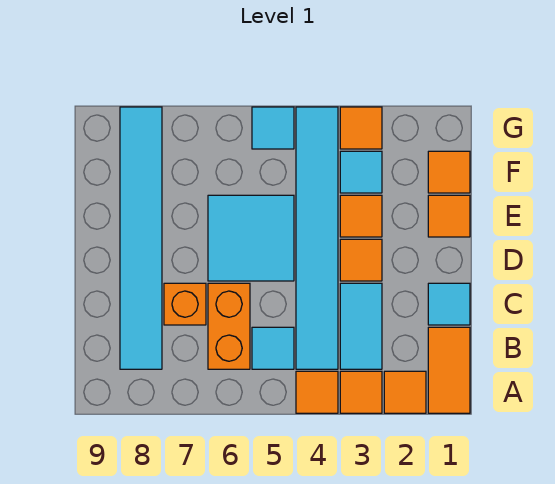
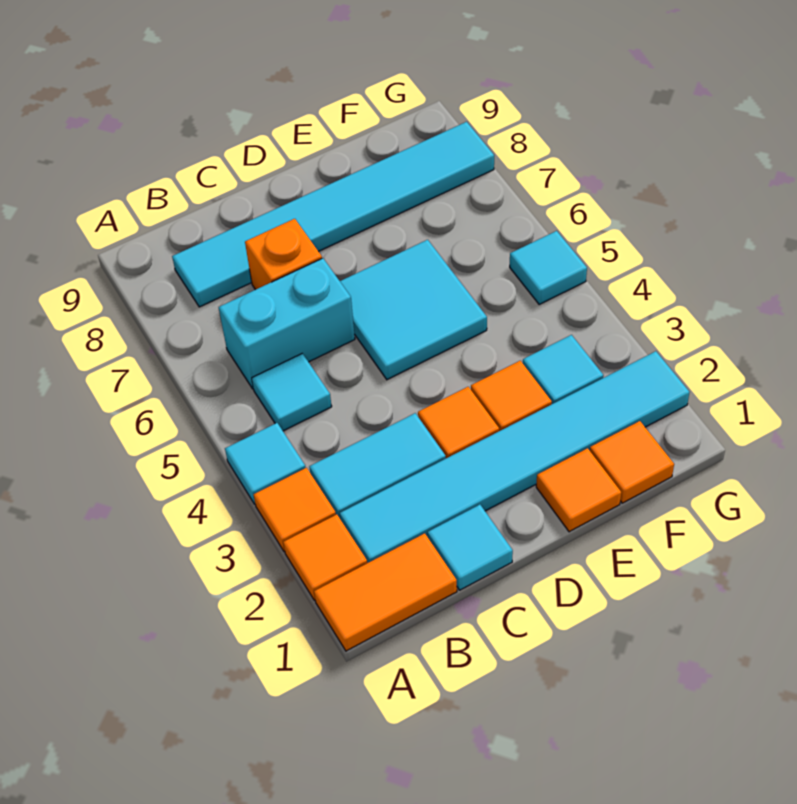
orange tile A4 level 1 -> cyan tile A4 level 1
cyan tile B4:G4 level 1 -> cyan tile B2:G2 level 1
orange brick B6:C6 level 1 -> cyan brick B6:C6 level 1
orange tile G3 level 1 -> none

